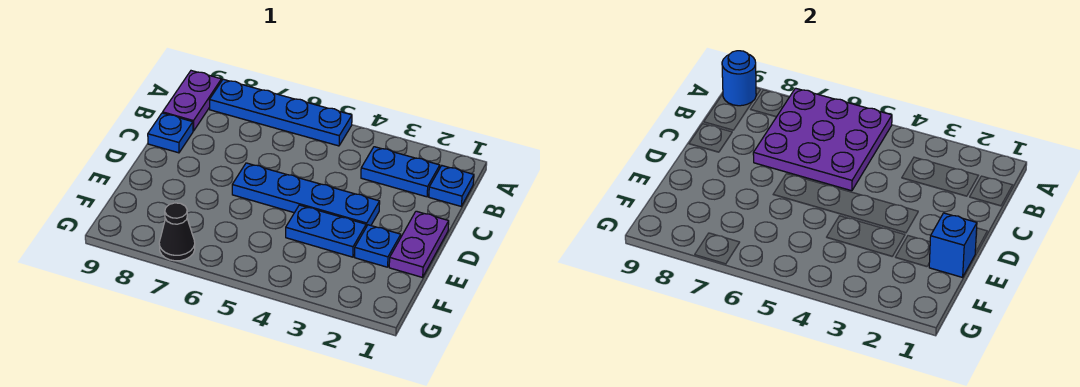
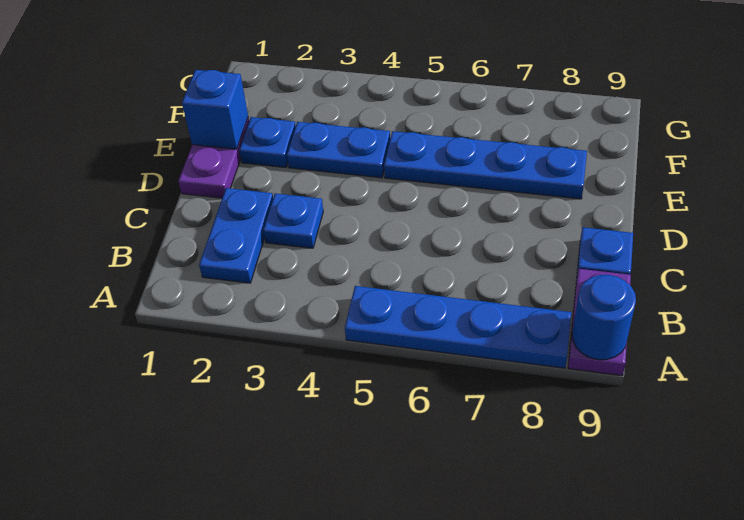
purple plate A5:C7 level 2 -> none
blue plate B1 level 1 -> blue plate C3 level 1
blue plate B2:B3 level 1 -> blue plate B2:C2 level 1
blue plate D3:D6 level 1 -> blue plate E5:E8 level 1
black cone G7 level 1 -> none

